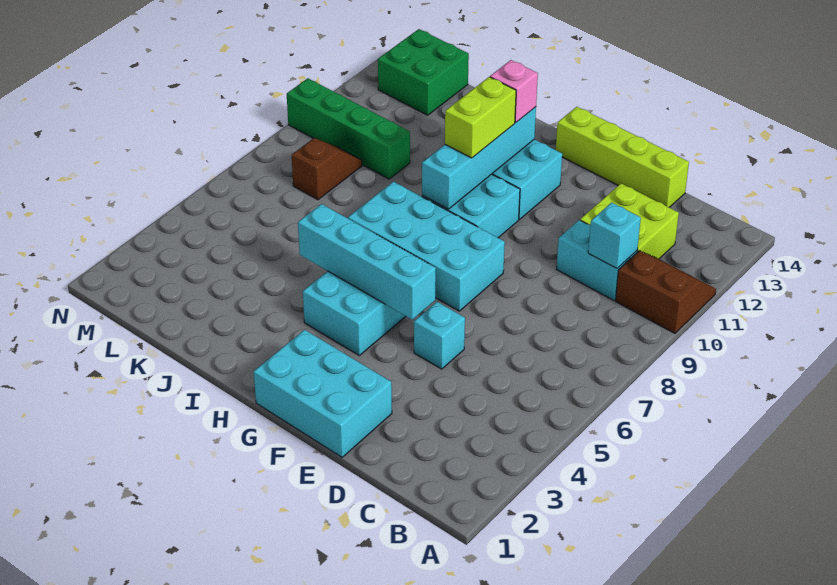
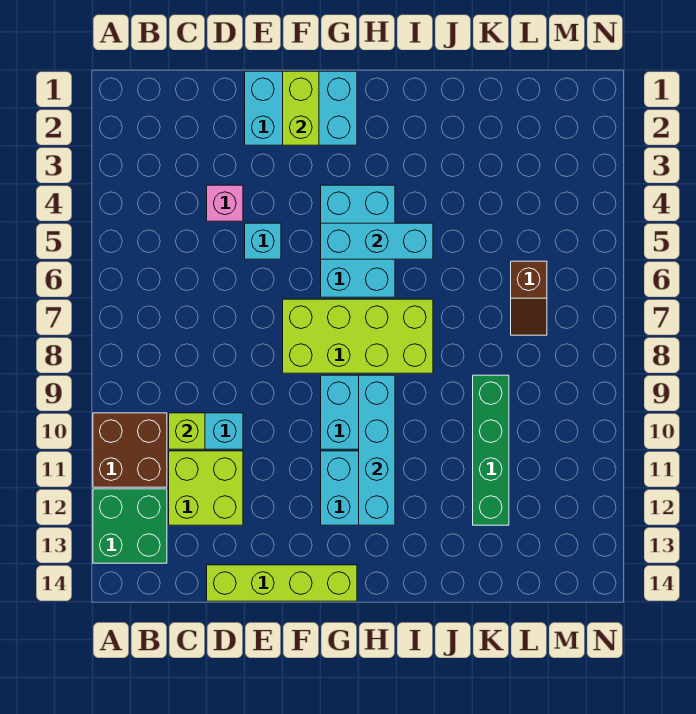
brown slope A10:B11 level 1 top 10 -> brown brick A10:B11 level 1
cyan brick C10 level 2 -> lime brick C10 level 2
cyan brick F5:I5 level 2 -> cyan brick G5:I5 level 2
cyan brick F7:I8 level 1 -> lime brick F7:I8 level 1
lime brick H10:H11 level 3 -> lime brick F1:F2 level 2
pink brick H12 level 3 -> pink brick D4 level 1
green brick K10:N10 level 1 -> green brick K9:K12 level 1
brown slope L8:L9 level 1 top 8 -> brown slope L6:L7 level 1 top 6
green brick L13:M14 level 1 -> green brick A12:B13 level 1

